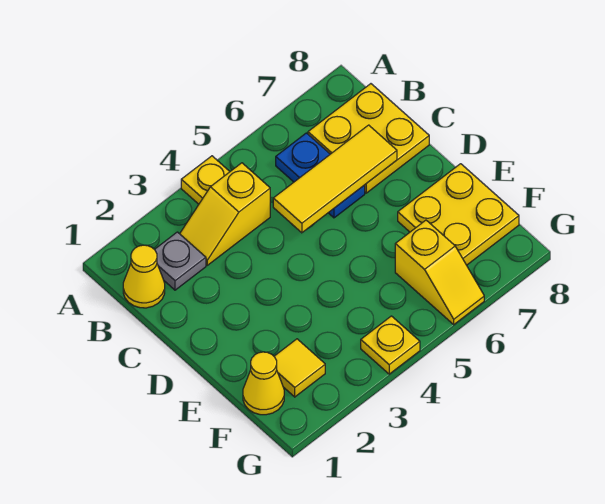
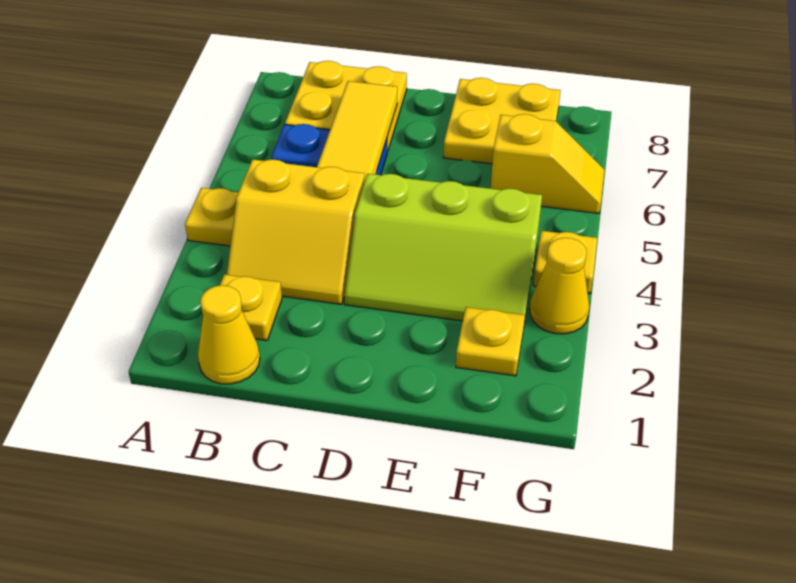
grey plate B2 level 1 -> yellow plate B2 level 1
yellow slope B3:B4 level 1 top 4 -> yellow slope B3:C4 level 1 top 4
none -> lime slope D3:F4 level 1 top 4
yellow cone F1 level 1 -> yellow cone G3 level 1
yellow tile F2 level 1 -> yellow plate F2 level 1

